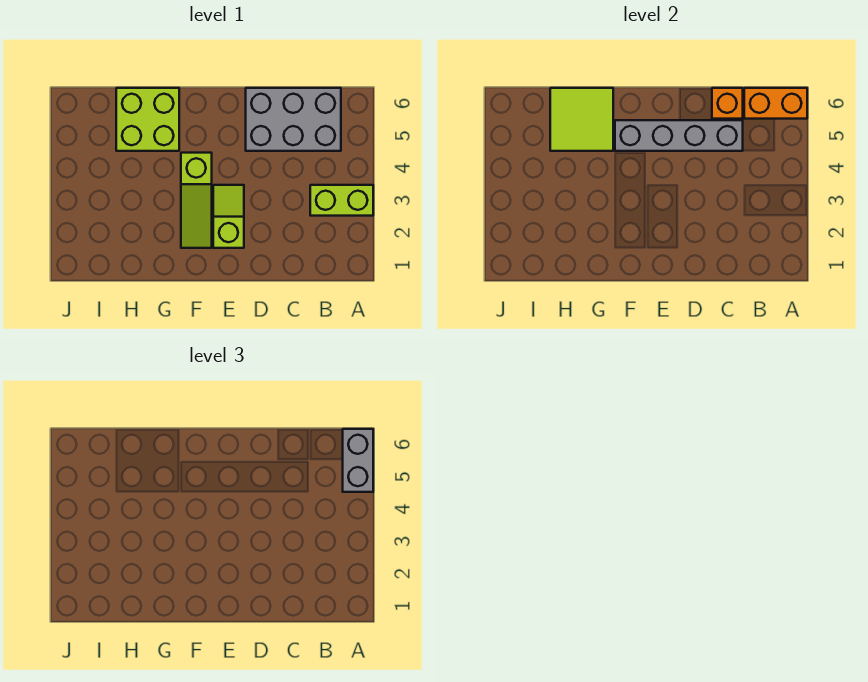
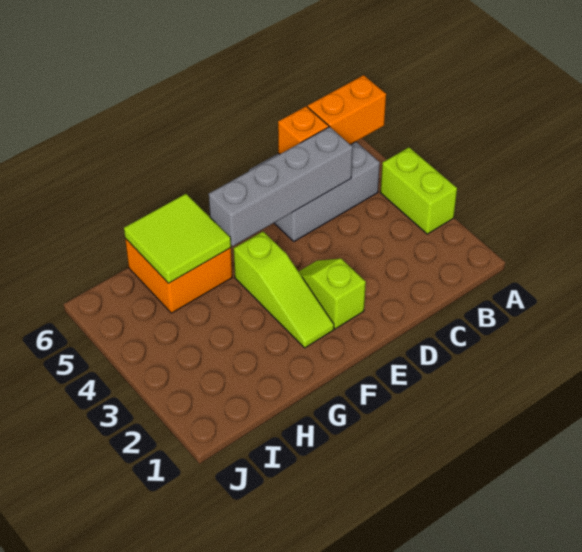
lime brick A3:B3 level 1 -> lime brick A3:A4 level 1
grey brick A5:A6 level 3 -> none
lime brick G5:H6 level 1 -> orange brick G5:H6 level 1

